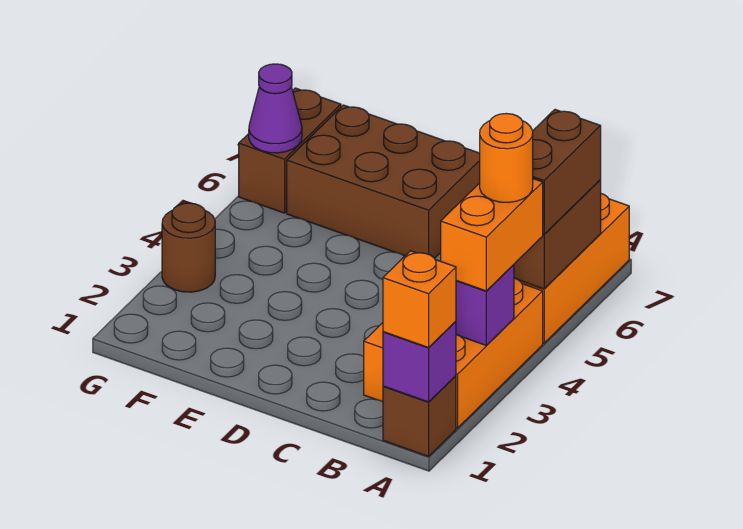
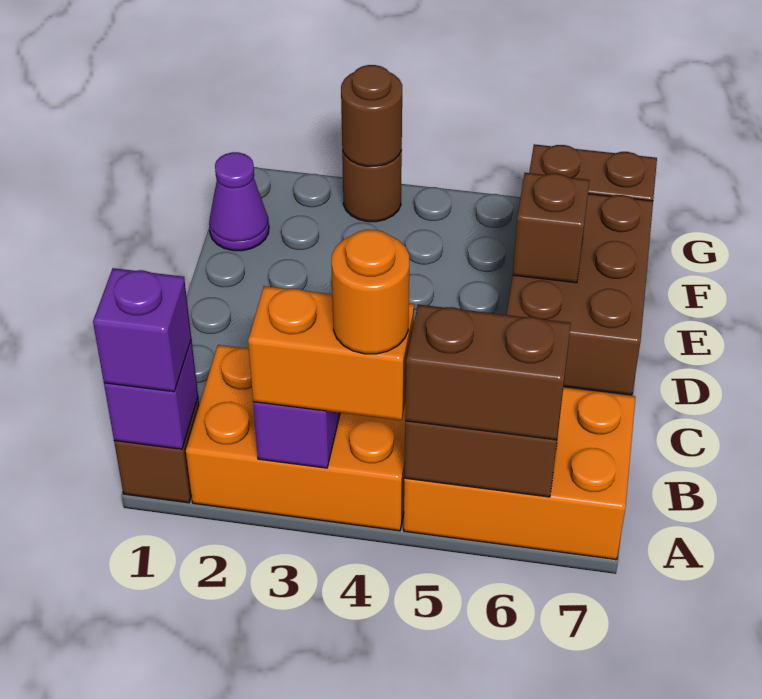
orange brick A1 level 3 -> purple brick A1 level 3
none -> brown brick E6 level 2
none -> brown round brick G3 level 2
purple cone G6 level 2 -> purple cone F1 level 1

